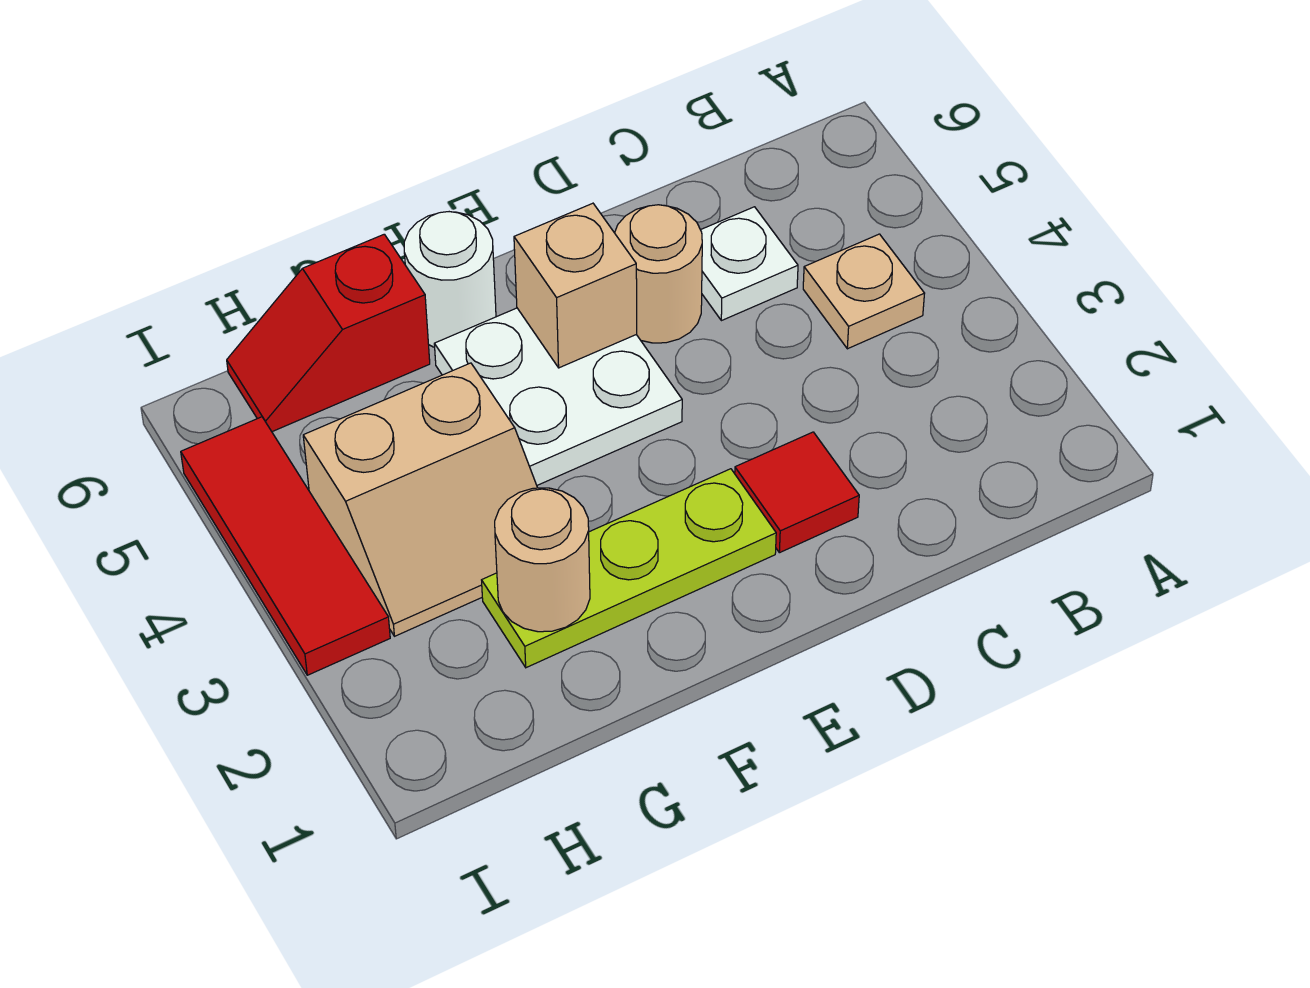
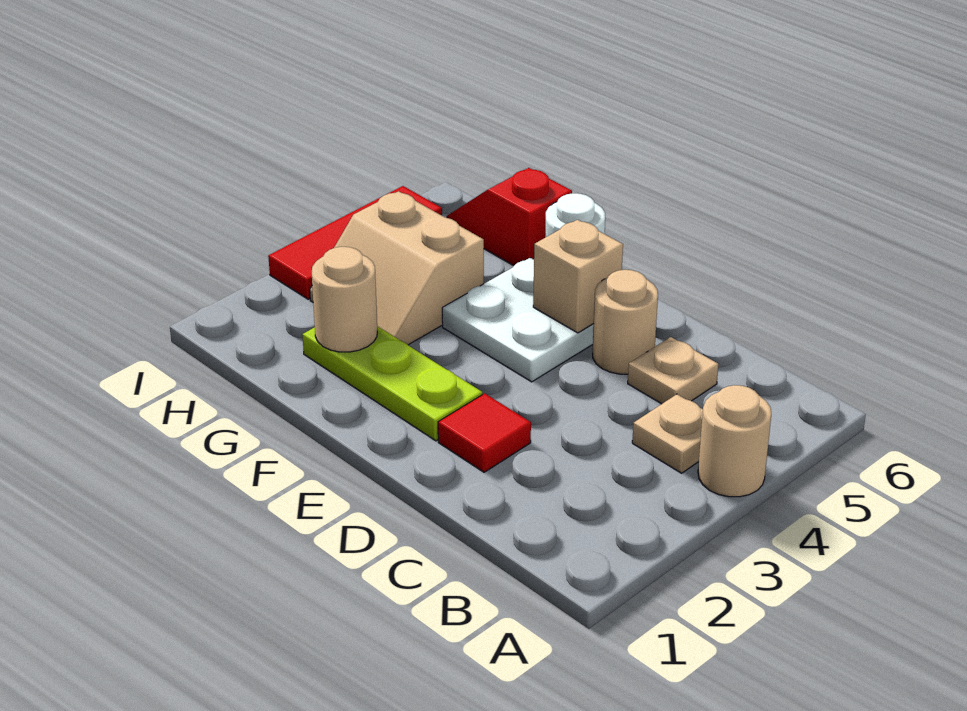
none -> tan round brick A4 level 1
white plate C5 level 1 -> tan plate C5 level 1

